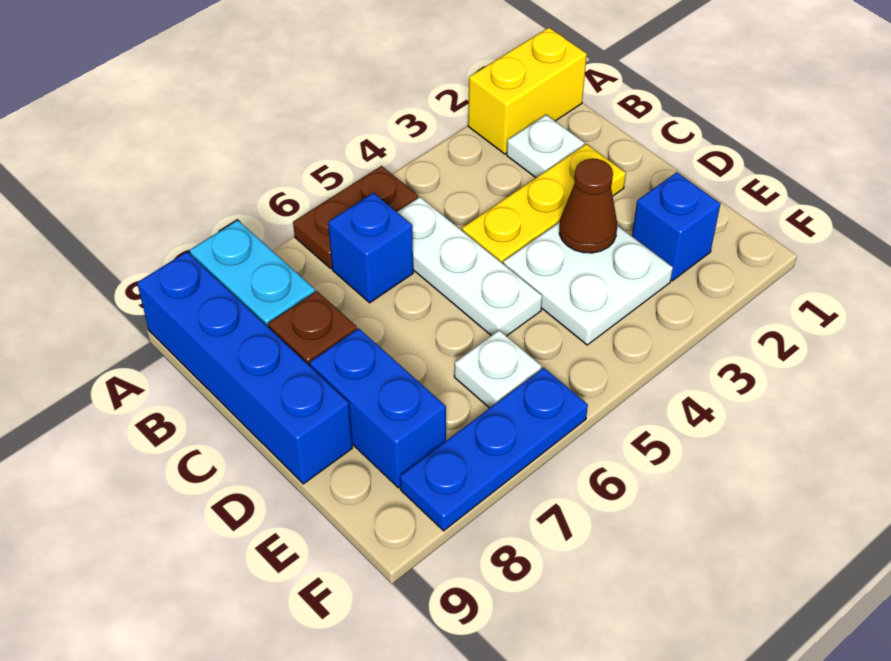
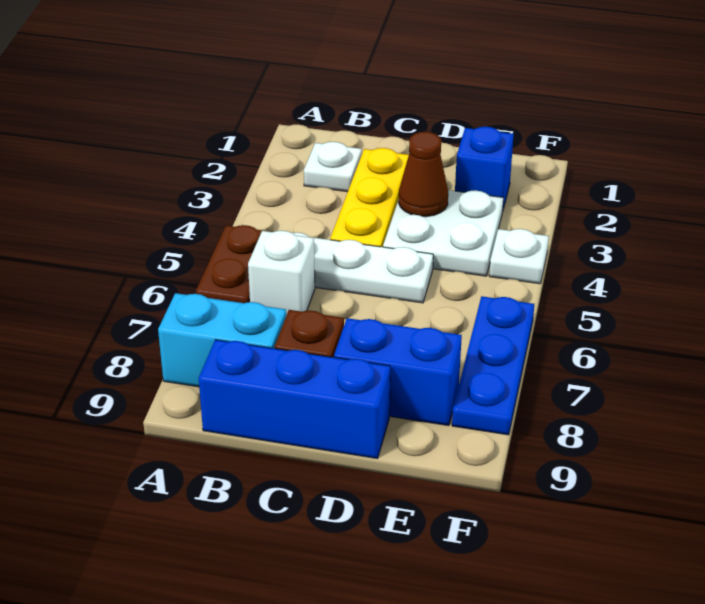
yellow brick A1:A2 level 1 -> none
blue brick A9:D9 level 1 -> blue brick B9:D9 level 1
blue brick B6 level 1 -> white brick B6 level 1
white plate E6 level 1 -> white plate F4 level 1

